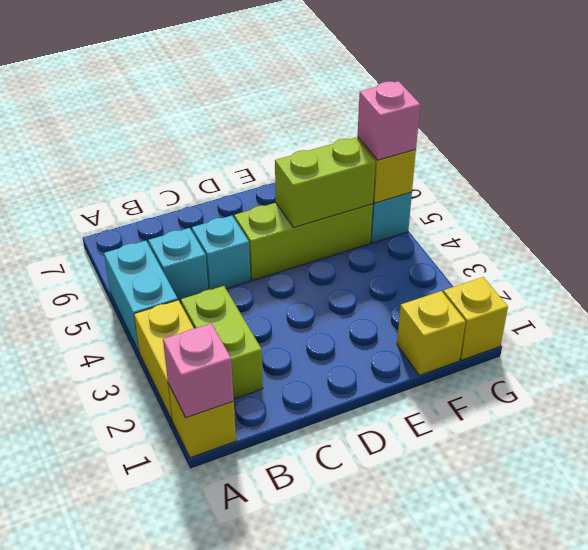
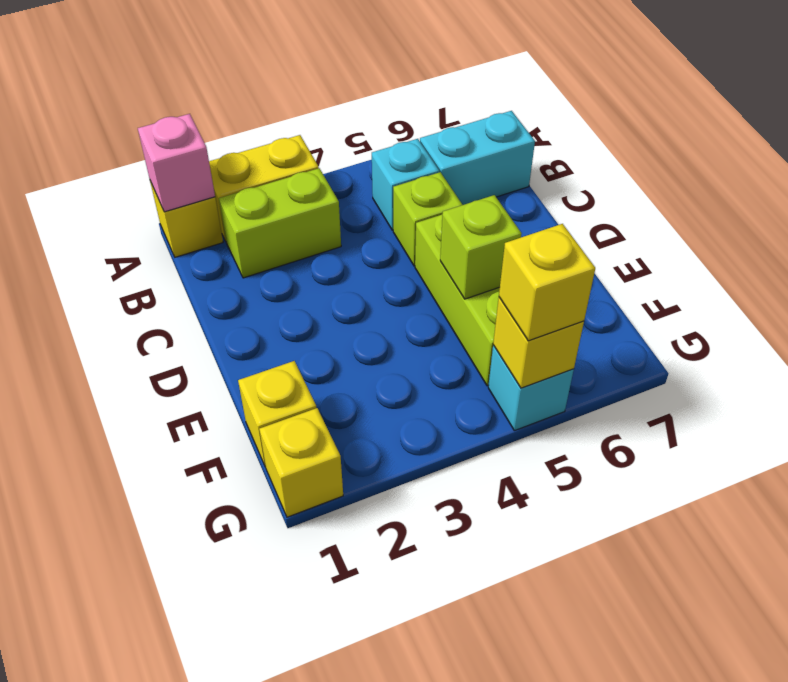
cyan brick A4:A5 level 1 -> cyan brick B6:B7 level 1
cyan brick C5 level 1 -> lime brick C5 level 1
lime brick E5:F5 level 2 -> lime brick E5 level 2
pink brick G5 level 3 -> yellow brick G5 level 3

